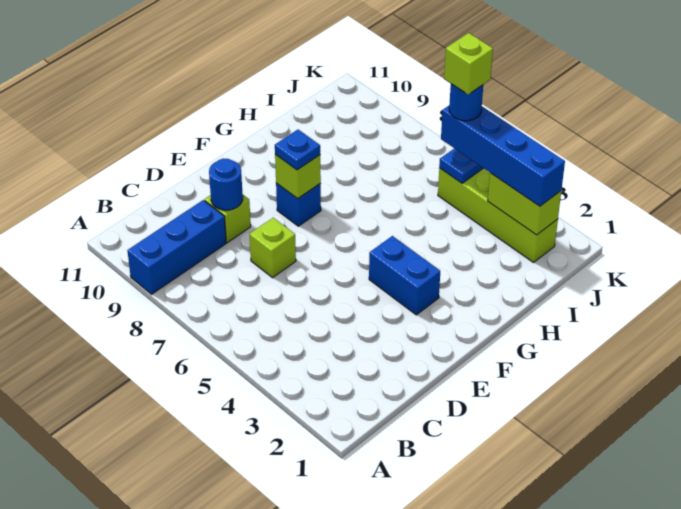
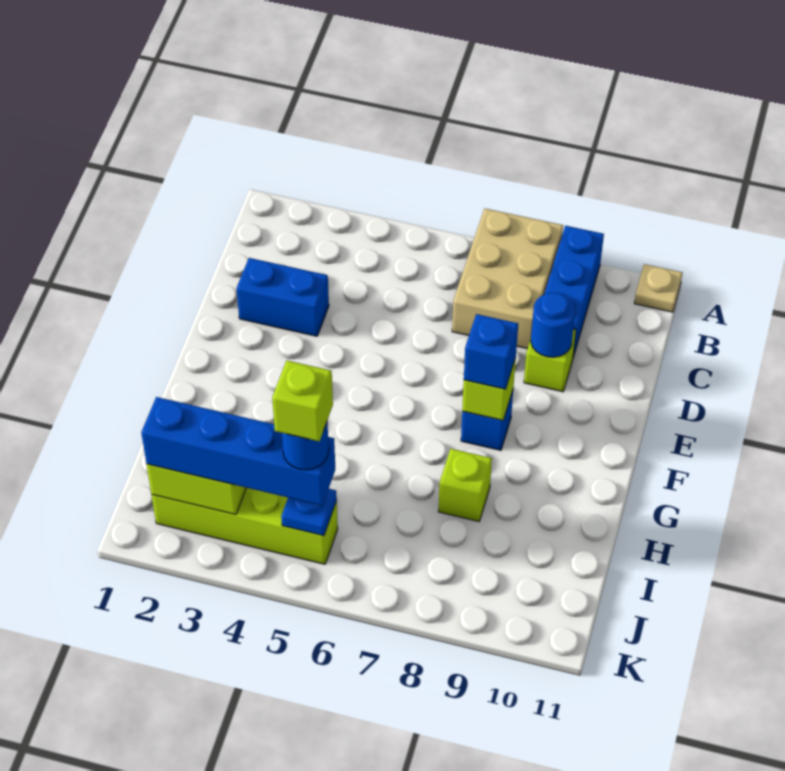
none -> tan brick A7:C8 level 1
none -> tan plate A11 level 1
lime brick D7 level 1 -> lime brick H8 level 1
blue brick F3:F4 level 1 -> blue brick D2:D3 level 1
blue plate F8 level 3 -> blue brick F8 level 3

